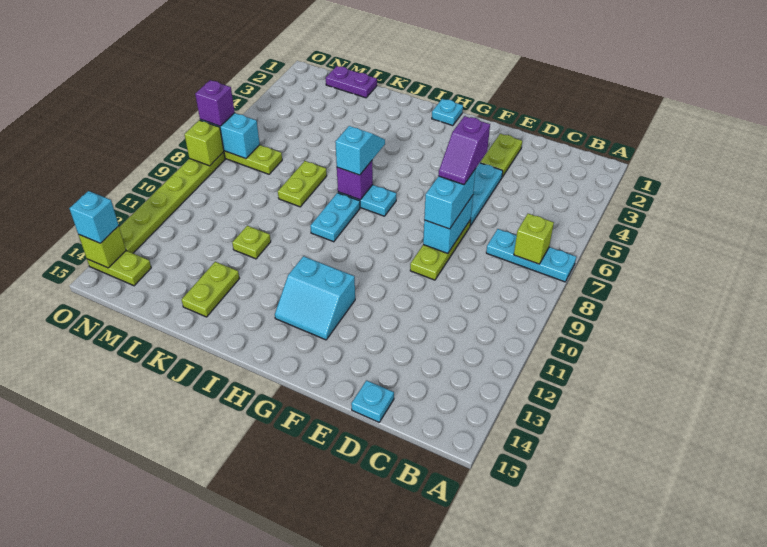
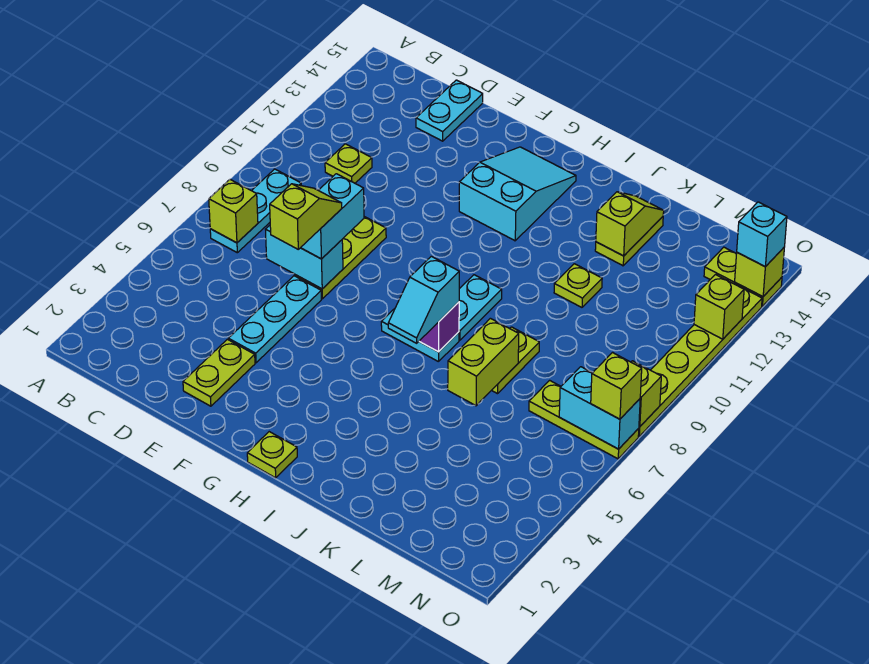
cyan plate A7:C7 level 1 -> cyan plate B7:B9 level 1
none -> lime plate C11 level 1
cyan plate D15 level 1 -> cyan plate D14:D15 level 1
purple slope E6:E7 level 4 top 6 -> lime slope E6:E7 level 4 top 6
cyan brick E7:E8 level 2 -> cyan brick D7:E7 level 2
cyan slope G12:H13 level 1 top 12 -> cyan slope G12:H14 level 1 top 12
cyan plate H1 level 1 -> lime plate H1 level 1
none -> lime brick K6:K7 level 2
none -> lime slope K13:K14 level 2 top 13
purple plate L1:M1 level 1 -> none
purple brick O7 level 3 -> lime brick O7 level 3
none -> lime brick O12 level 2

